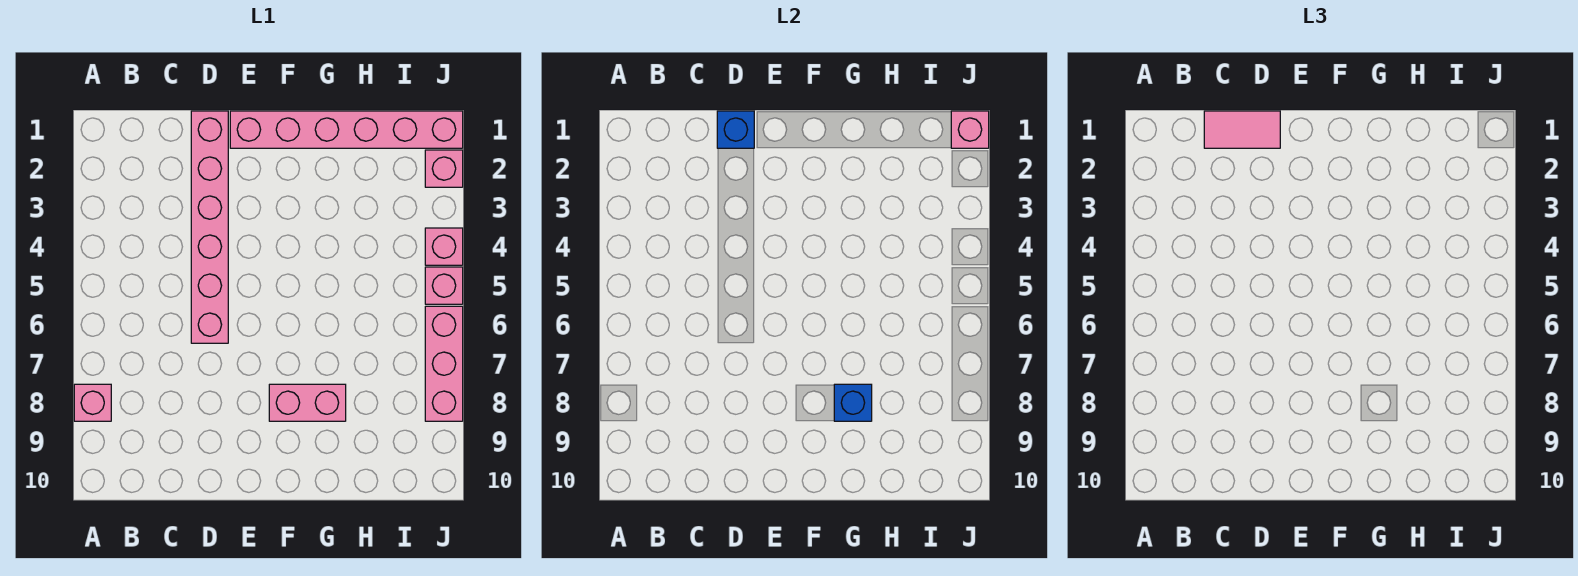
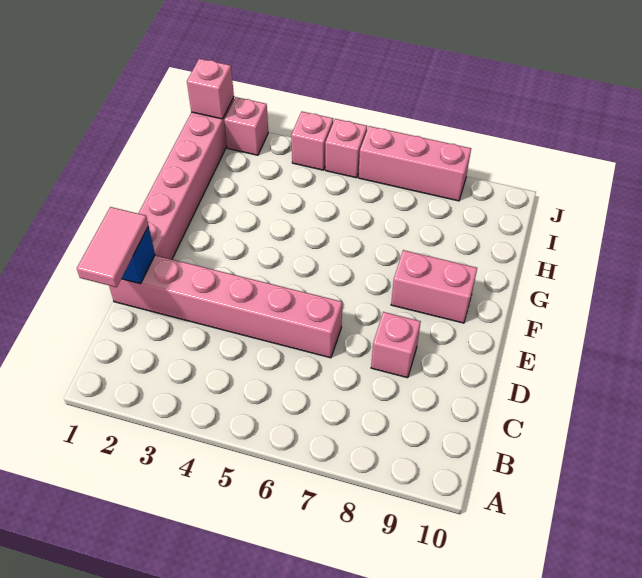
pink brick A8 level 1 -> pink brick D8 level 1
pink brick F8:G8 level 1 -> pink brick F8:F9 level 1
blue brick G8 level 2 -> none

